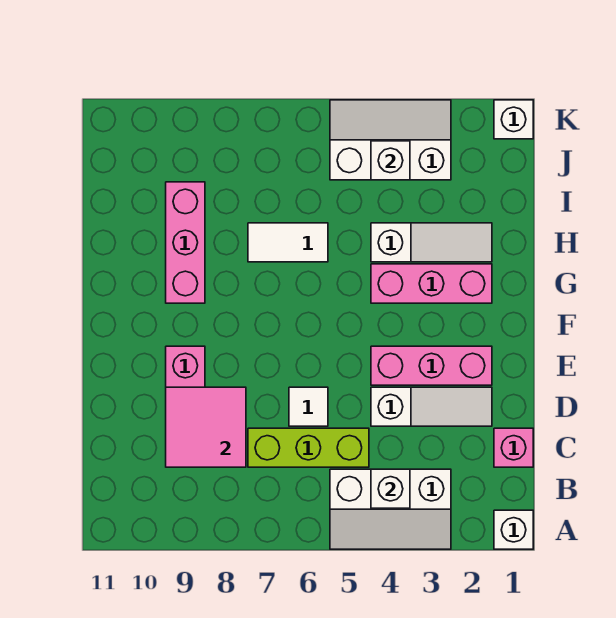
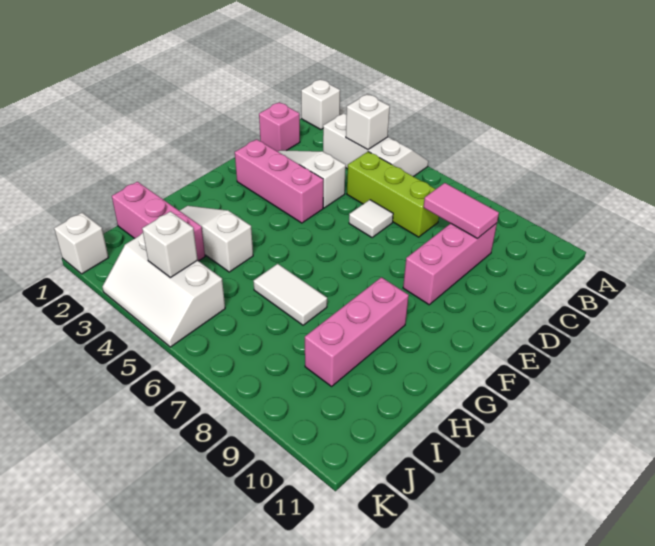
pink tile C8:D9 level 2 -> pink tile C8:C9 level 2
pink brick G2:G4 level 1 -> pink brick I1:I3 level 1

